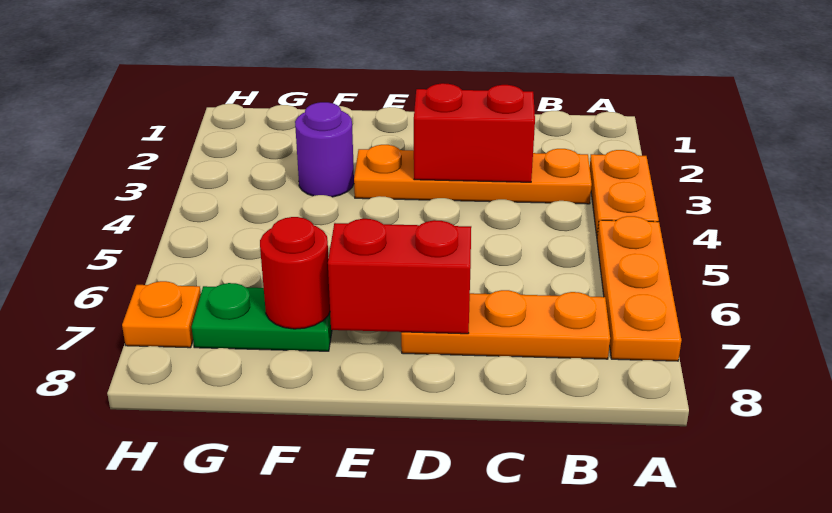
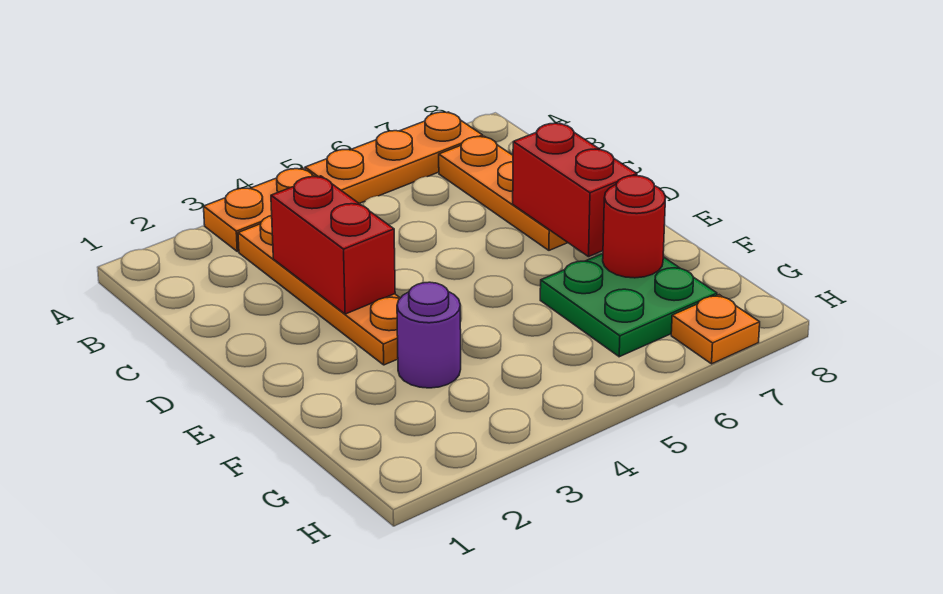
green plate F7:G7 level 1 -> green plate F6:G7 level 1

